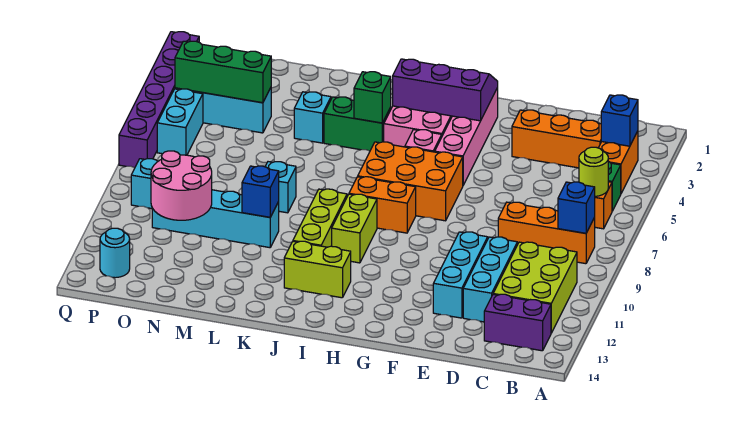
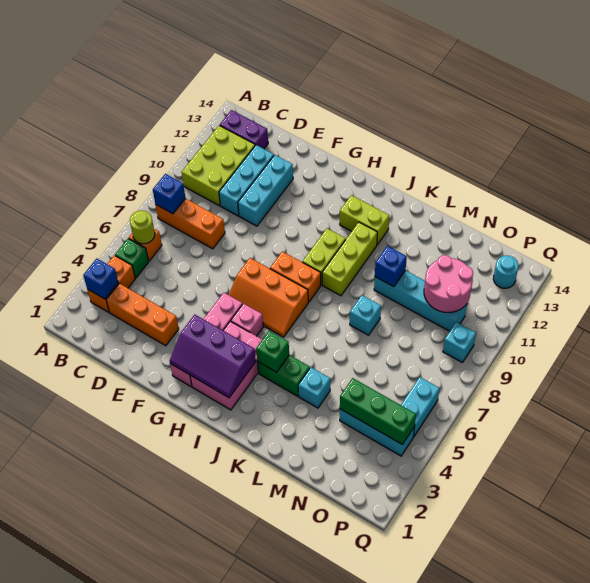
orange brick G6:I7 level 1 -> orange slope G6:I7 level 1 top 7
purple brick Q2:Q7 level 1 -> none

